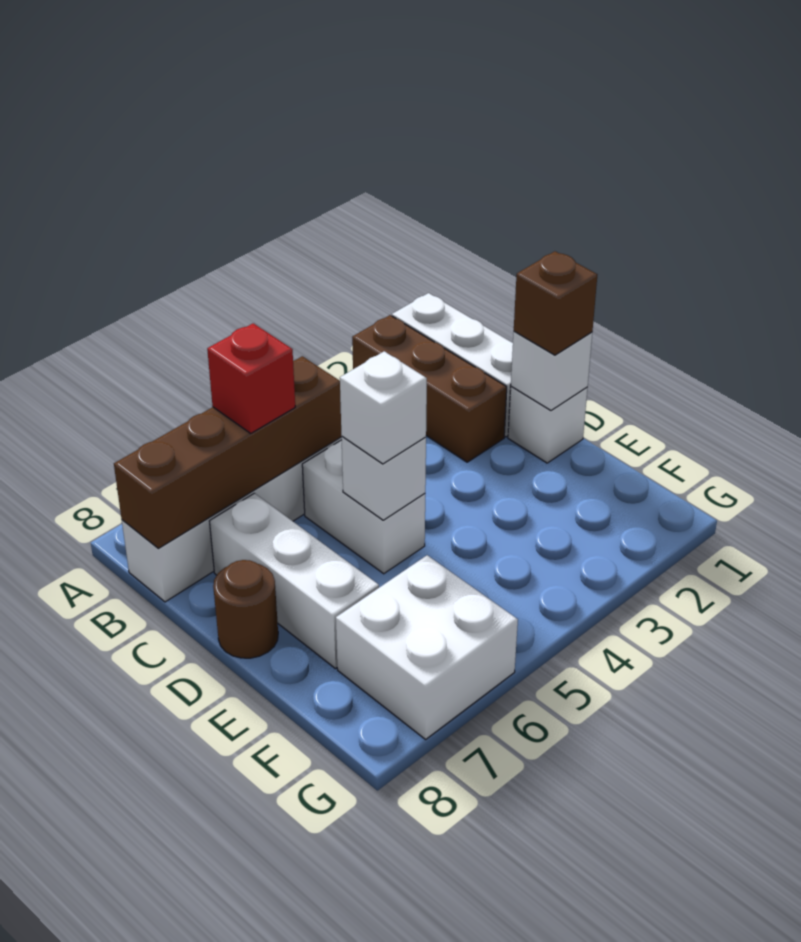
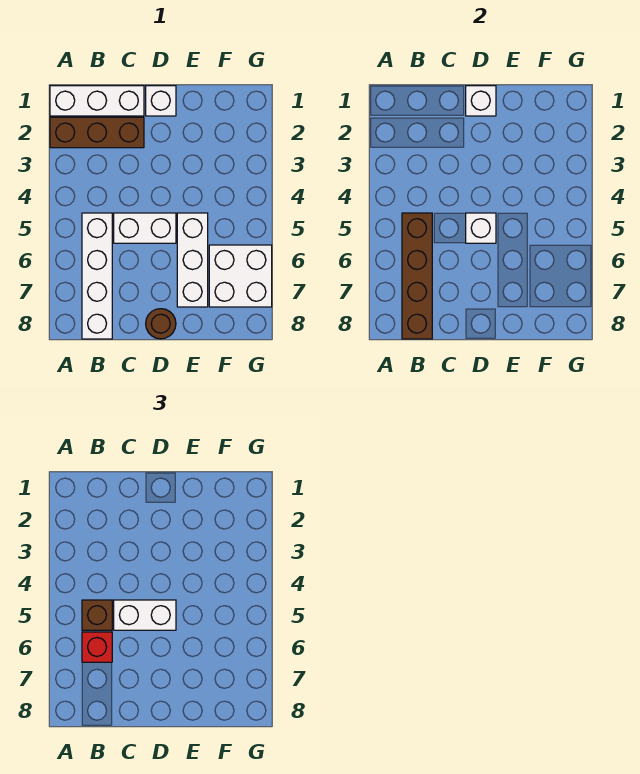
white brick C7:E7 level 1 -> white brick E5:E7 level 1
brown brick D1 level 3 -> brown brick B5 level 3
white brick D5 level 3 -> white brick C5:D5 level 3

